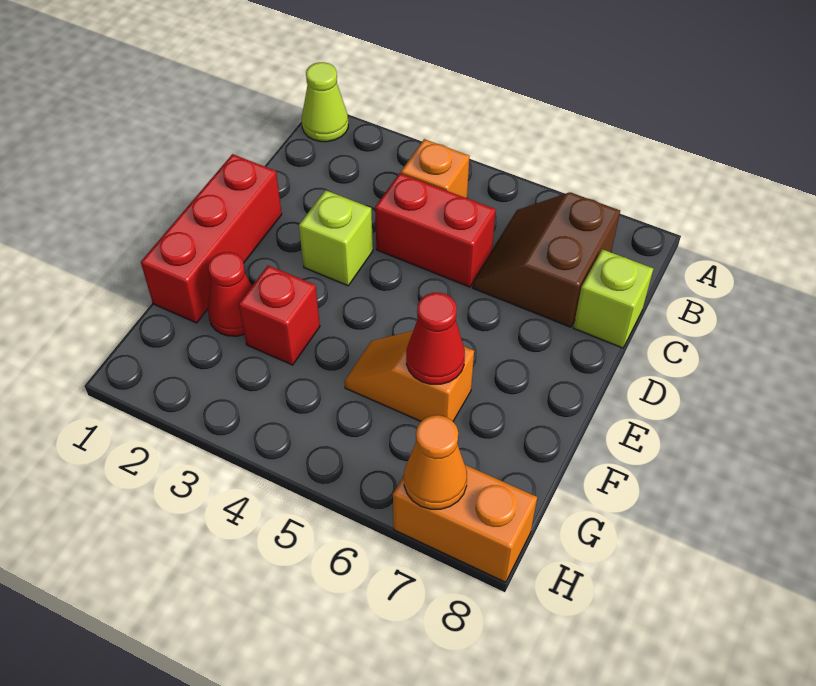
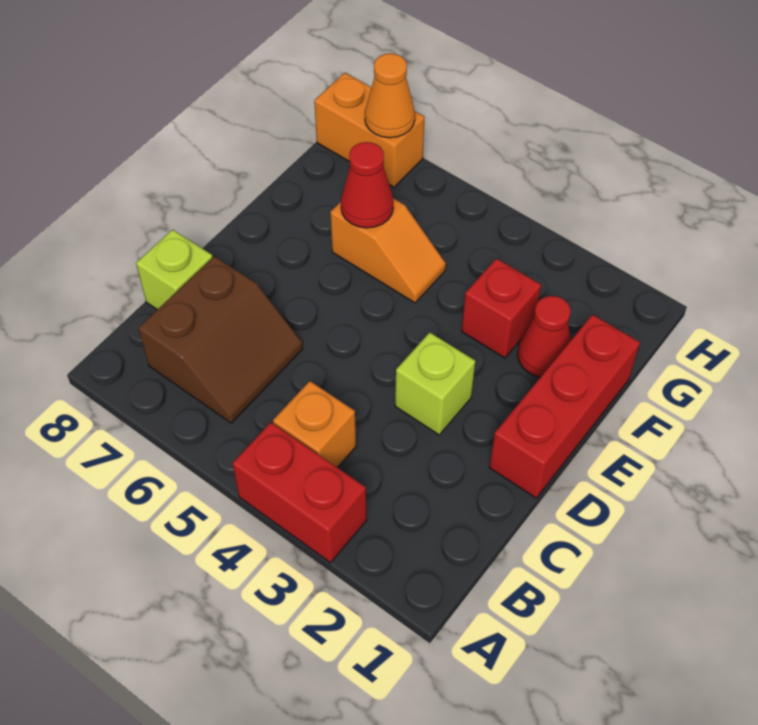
lime cone A1 level 1 -> none
red brick C4:C5 level 1 -> red brick A3:A4 level 1

